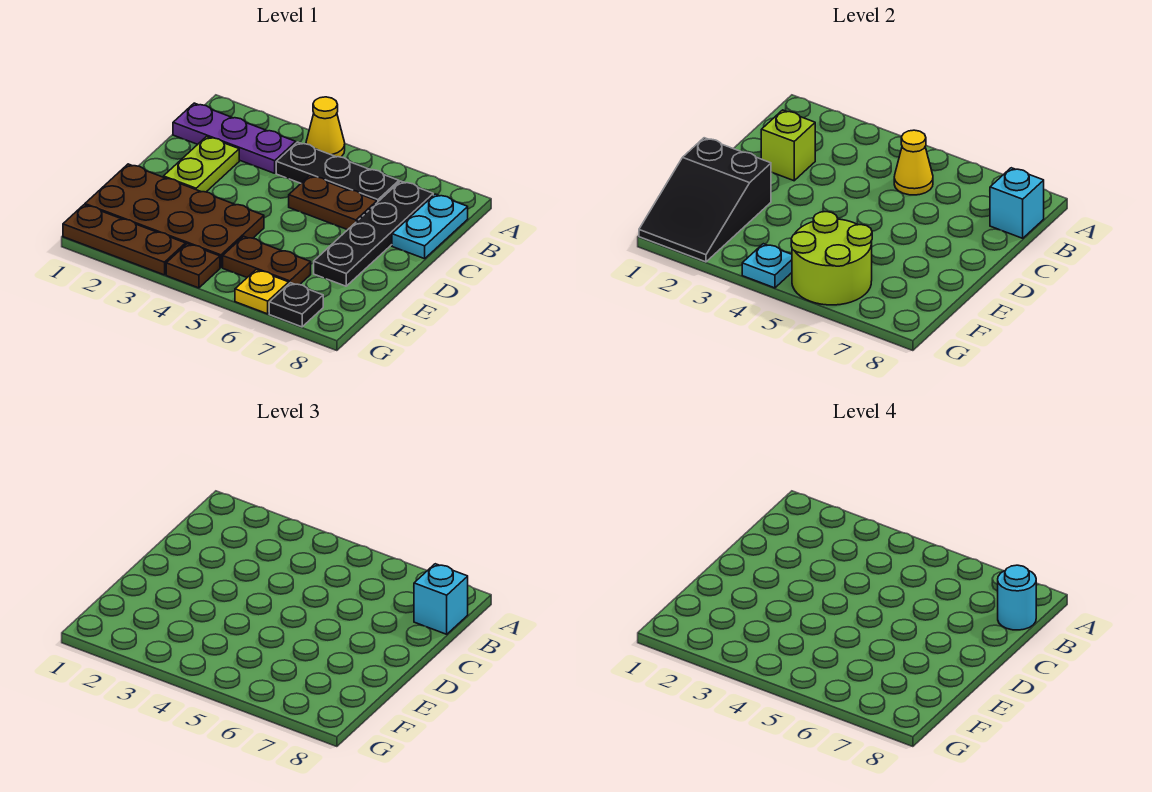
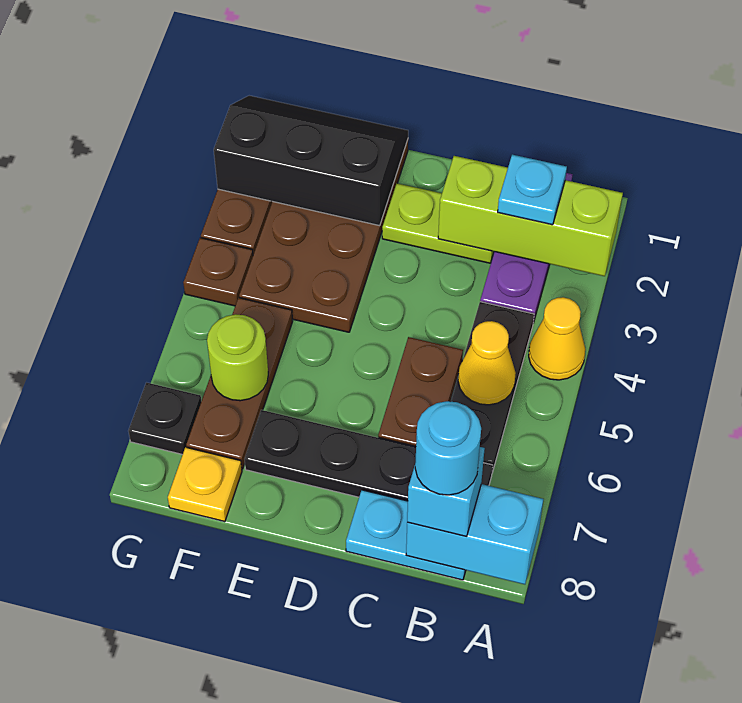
cyan brick B8 level 2 -> cyan brick A8:B8 level 2
lime brick C2 level 2 -> lime brick A2:C2 level 2
black slope E1:G2 level 2 top E -> black slope E1:G2 level 2 top 2
brown plate F5:F6 level 1 -> brown plate F5:F7 level 1
lime round brick F5:G6 level 2 -> lime round brick F6 level 2
cyan plate G4 level 2 -> cyan plate B2 level 3
yellow plate G6 level 1 -> yellow plate F8 level 1

